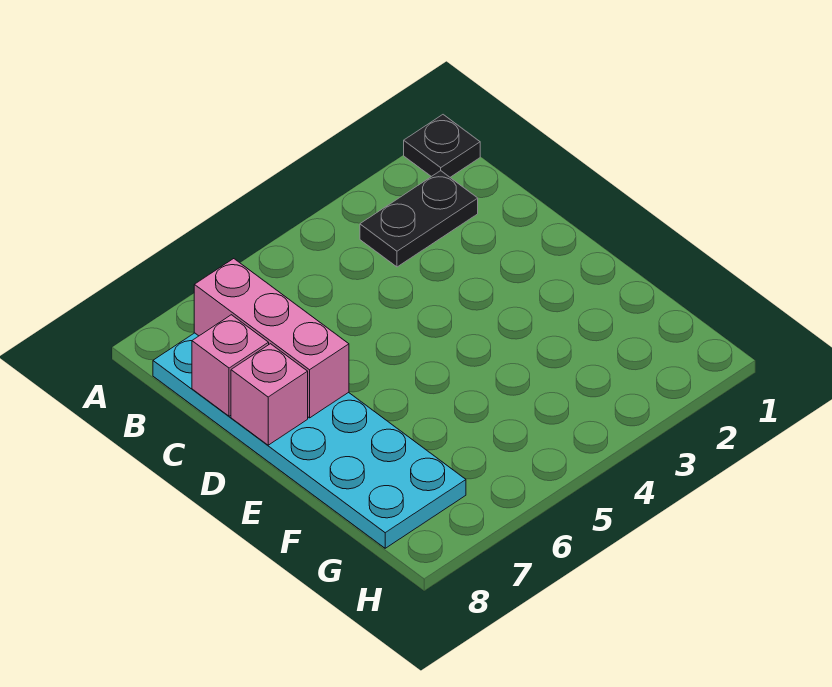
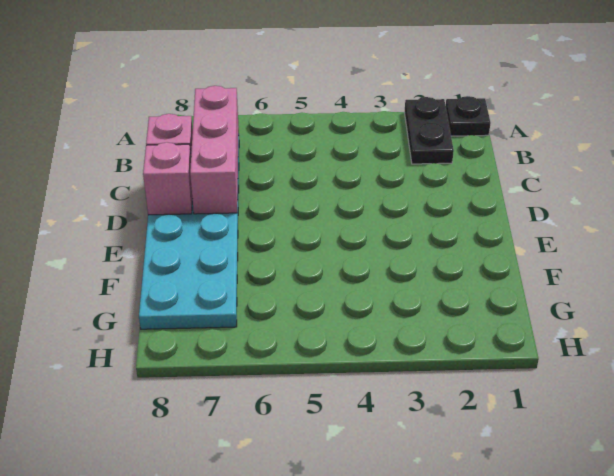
black plate B2:B3 level 1 -> black plate A2:B2 level 1

